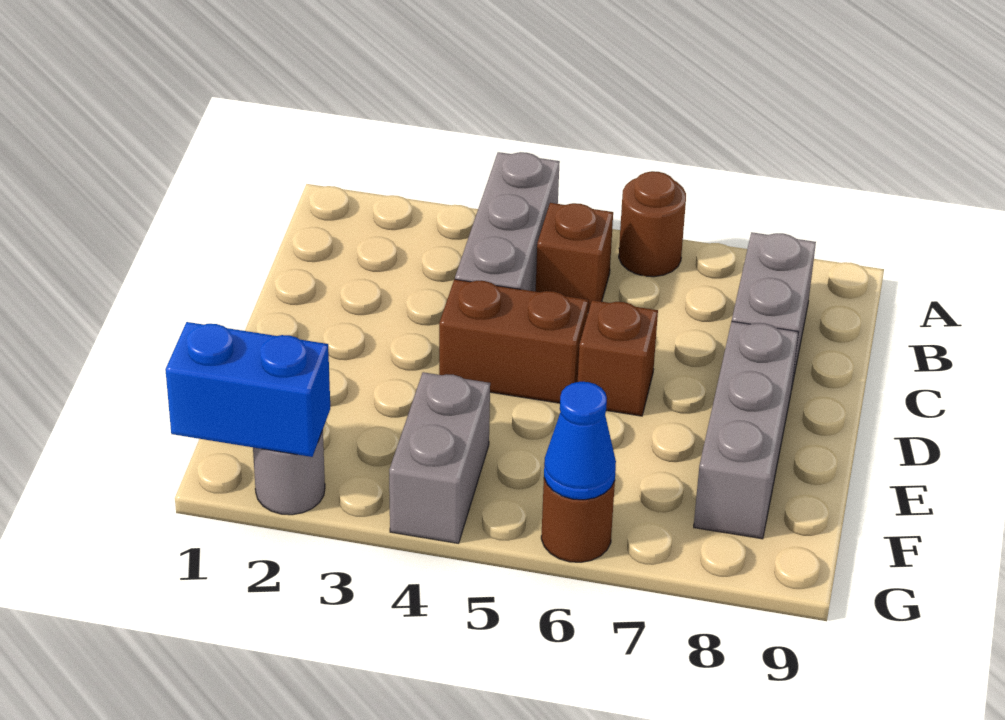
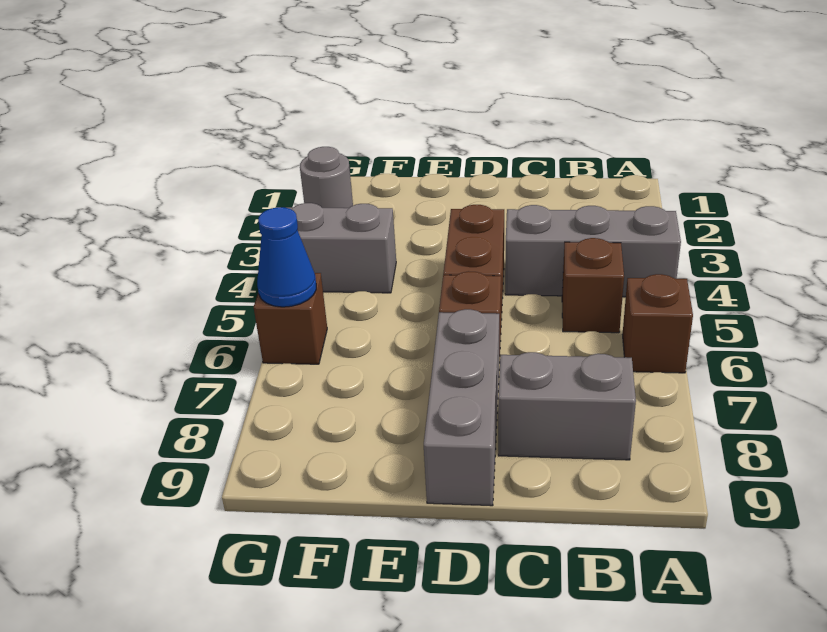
brown round brick A6 level 1 -> brown brick A6 level 1
grey brick D8:F8 level 1 -> grey brick D7:D9 level 1
blue brick G1:G2 level 2 -> none
brown round brick G6 level 1 -> brown brick G6 level 1

